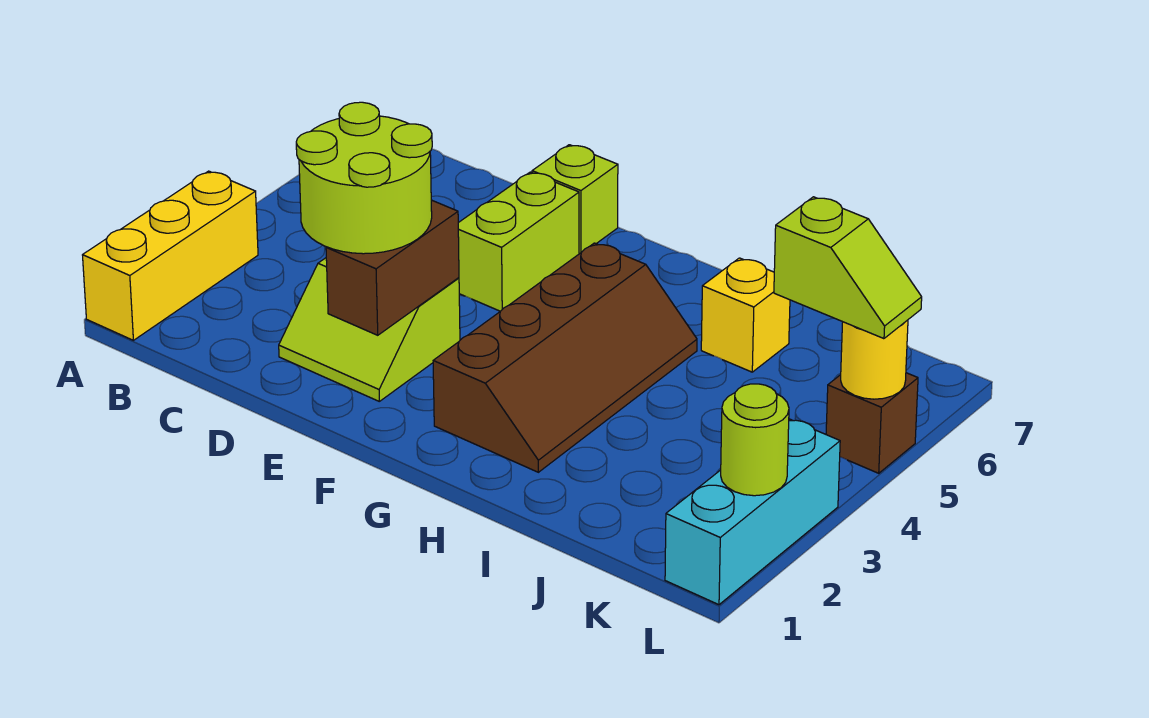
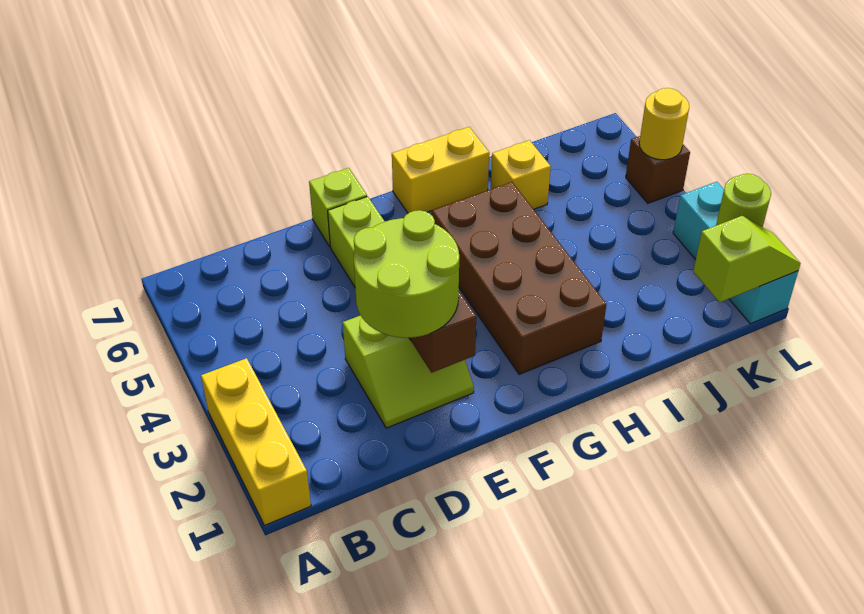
brown slope G2:H5 level 1 top G -> brown brick G2:H5 level 1
none -> yellow brick G7:H7 level 1
lime slope K5:L5 level 3 top K -> lime slope K1:L1 level 2 top K

